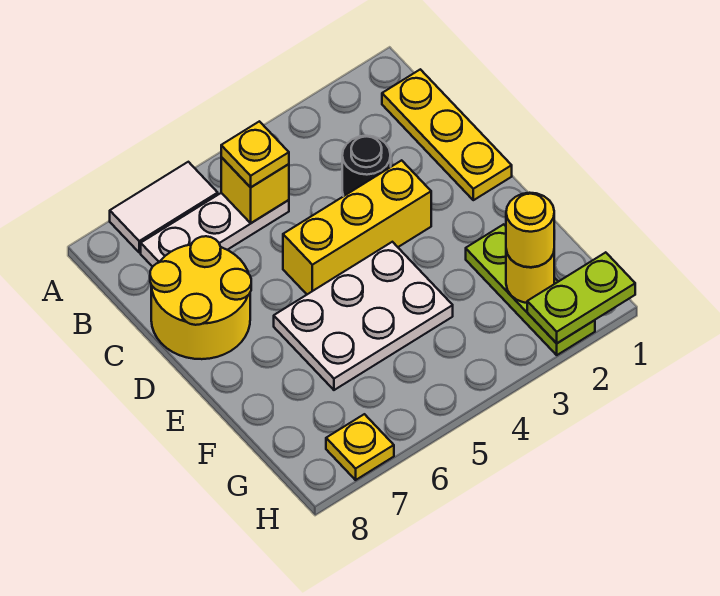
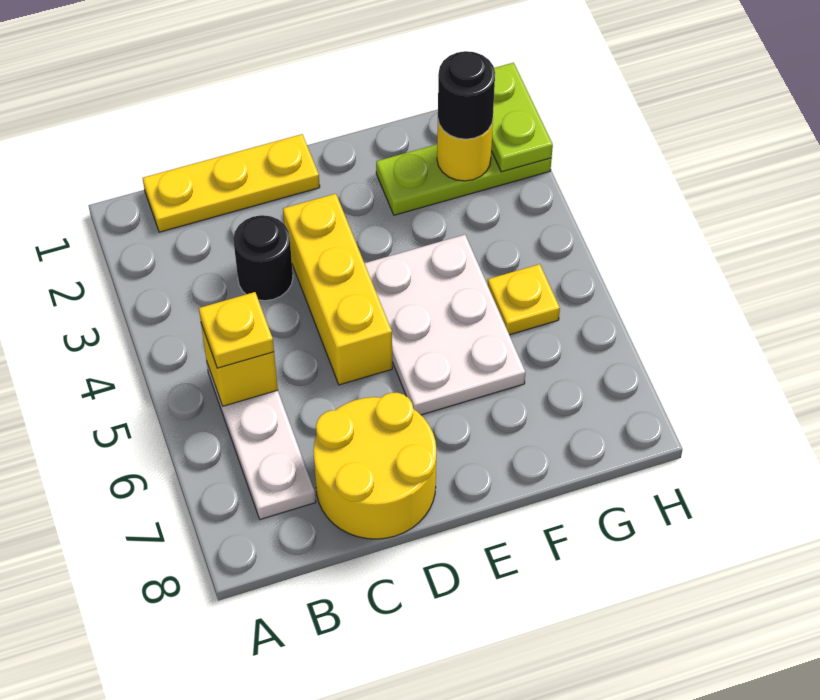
white tile A6:A7 level 1 -> none
yellow round brick G2 level 3 -> black round brick G2 level 3
yellow plate H7 level 1 -> yellow plate G5 level 1

